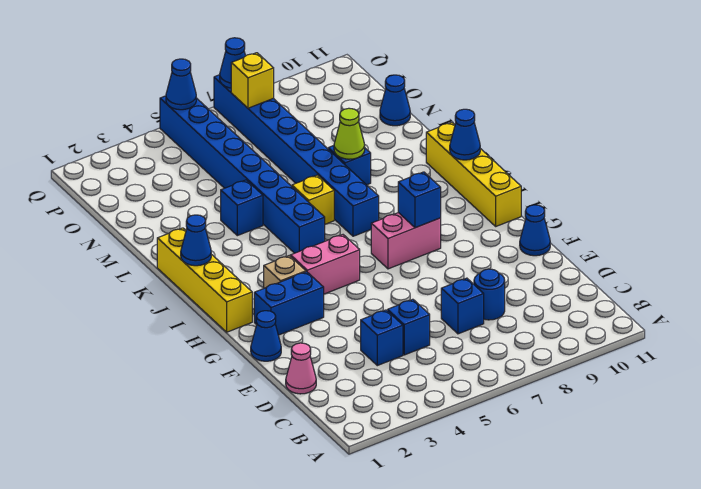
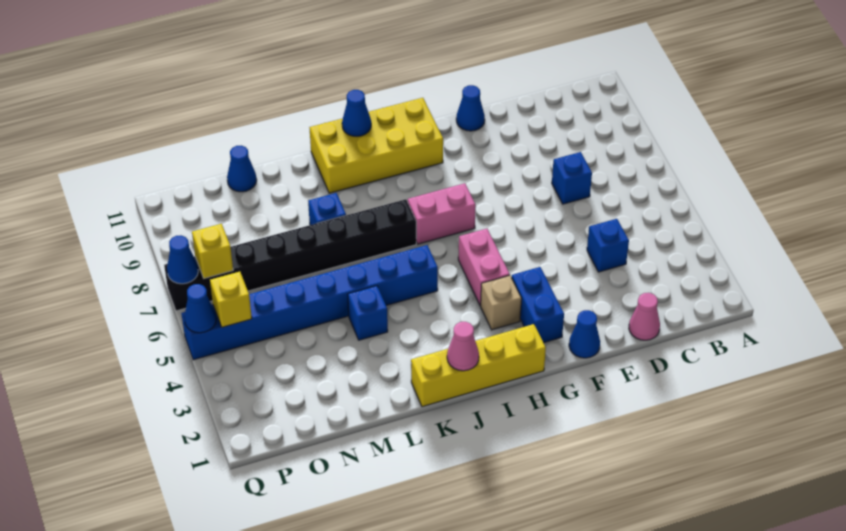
blue brick D5 level 1 -> none
blue round brick D8 level 1 -> none
pink brick H7:H8 level 1 -> pink brick H7:I7 level 1
blue brick H8 level 2 -> none
yellow brick H11:K11 level 1 -> yellow brick H10:K11 level 1
blue cone J1 level 2 -> pink cone J1 level 2
blue brick J7:Q7 level 1 -> black brick J7:Q7 level 1
yellow brick K6 level 1 -> yellow brick P5 level 2
lime cone L8 level 2 -> none

